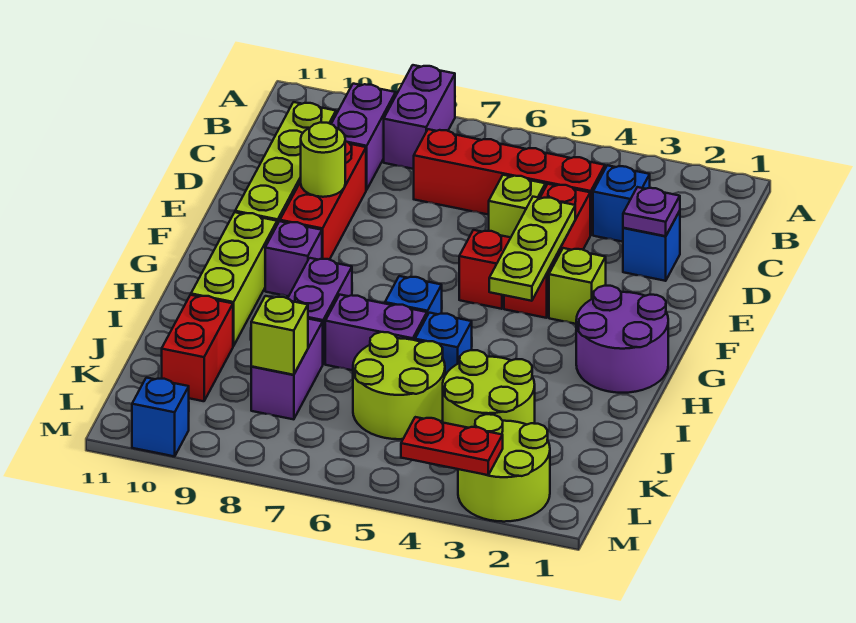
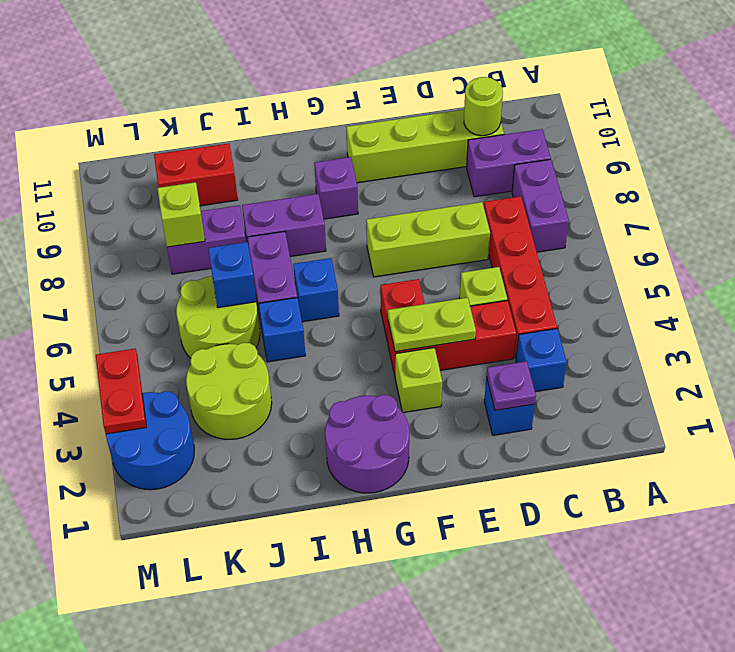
purple brick A8:B8 level 1 -> purple brick B7:B8 level 1
red brick D9:F9 level 1 -> none
lime plate E4:G4 level 2 -> lime plate E4:F4 level 2
lime round brick E9 level 2 -> lime round brick C10 level 2
lime brick G10:I10 level 1 -> lime brick D7:F7 level 1
lime round brick L2:M3 level 1 -> blue round brick L2:M3 level 1
blue brick M10 level 1 -> blue brick J6 level 2

